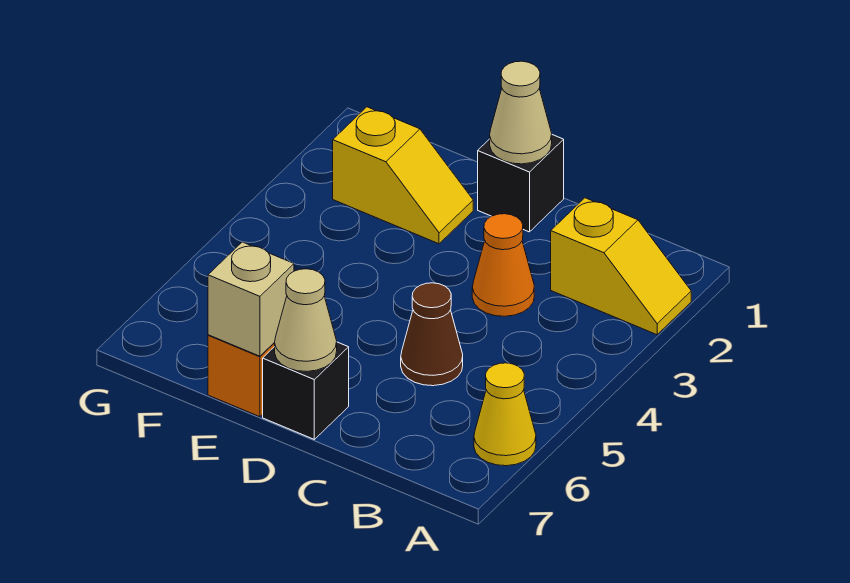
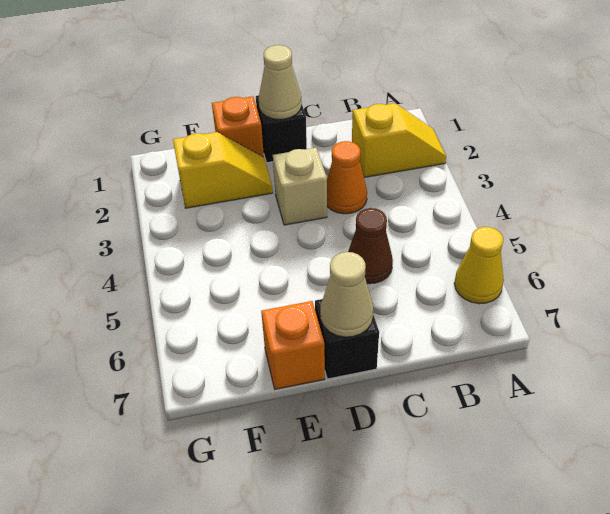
none -> orange brick E1 level 1
tan brick E7 level 2 -> tan brick D3 level 1

